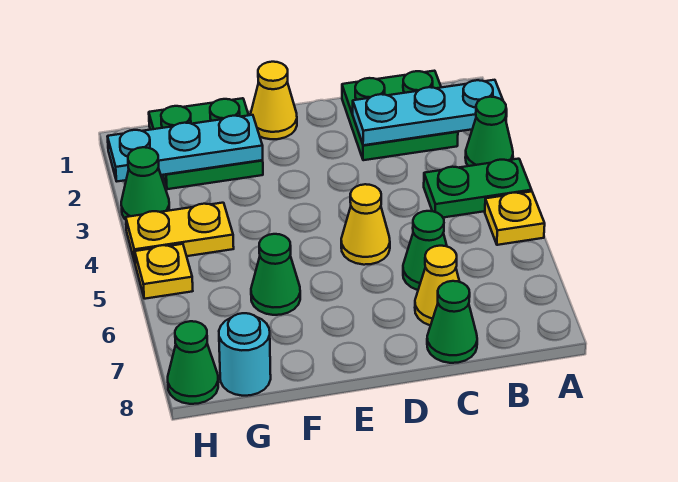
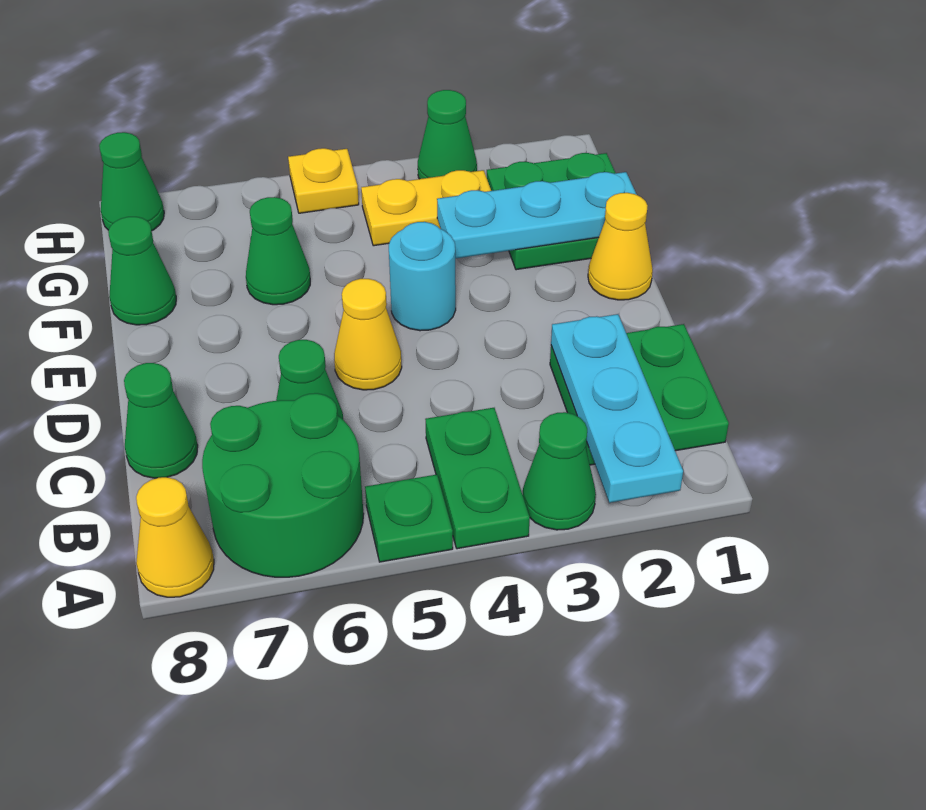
yellow plate A5 level 1 -> green plate A5 level 1
none -> green round brick A6:B7 level 1
yellow cone C7 level 1 -> yellow cone A8 level 1
cyan plate F2:H2 level 2 -> cyan plate F1:F3 level 2
none -> green cone F8 level 1
yellow plate G4:H4 level 1 -> yellow plate G3:G4 level 1
cyan round brick G8 level 1 -> cyan round brick E4 level 1

